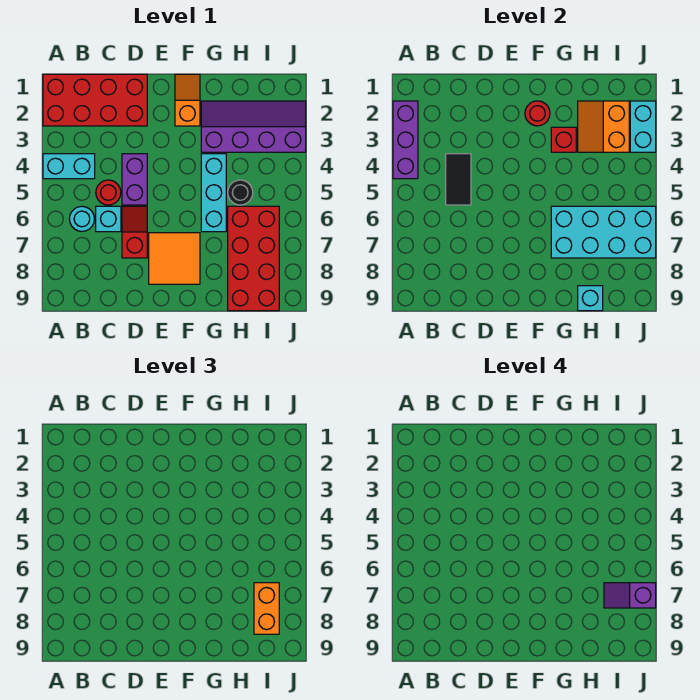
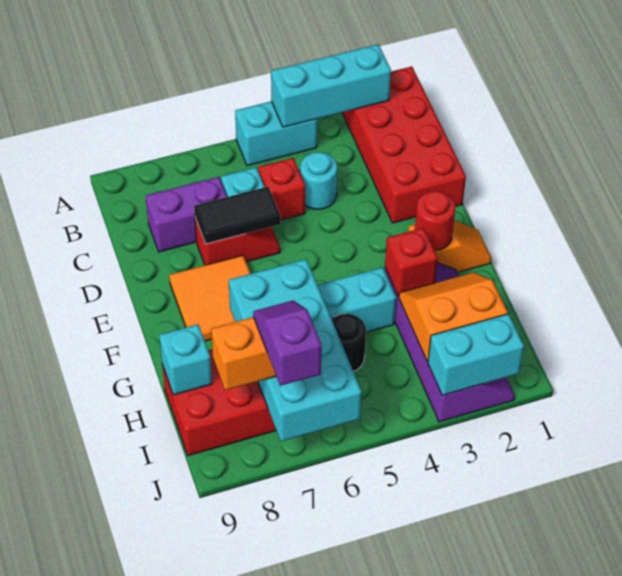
purple brick A2:A4 level 2 -> cyan brick A2:A4 level 2
cyan brick A4:B4 level 1 -> cyan brick A4:A5 level 1
cyan round brick B6 level 1 -> cyan round brick C4 level 1
black tile C4:C5 level 2 -> black tile D6:D7 level 2
red round brick C5 level 1 -> red brick C5 level 1
purple brick D4:D5 level 1 -> purple brick C7:C8 level 1

